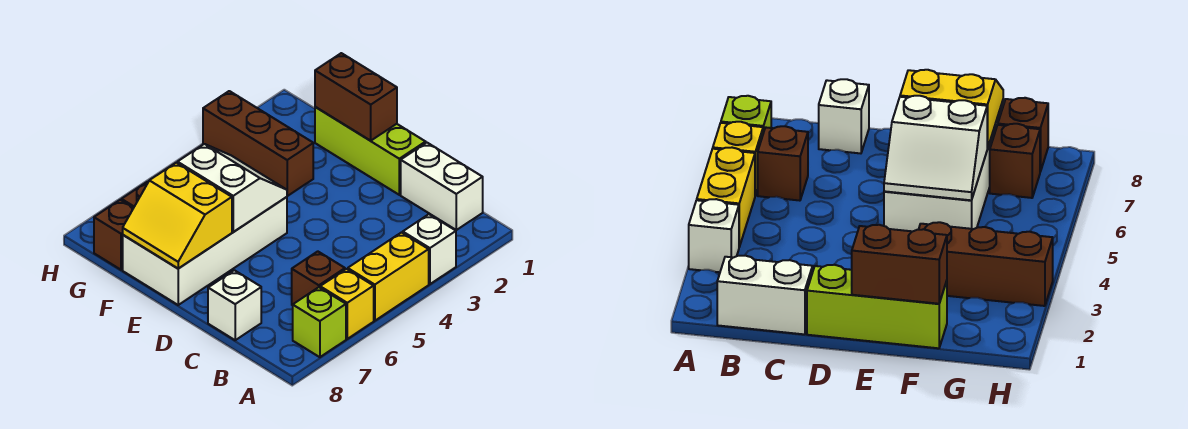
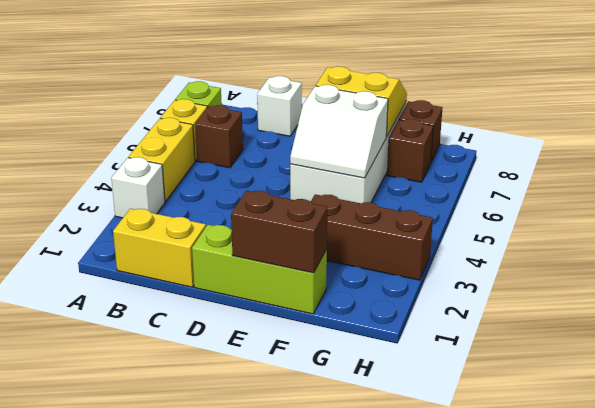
white brick B1:C1 level 1 -> yellow brick B1:C1 level 1

